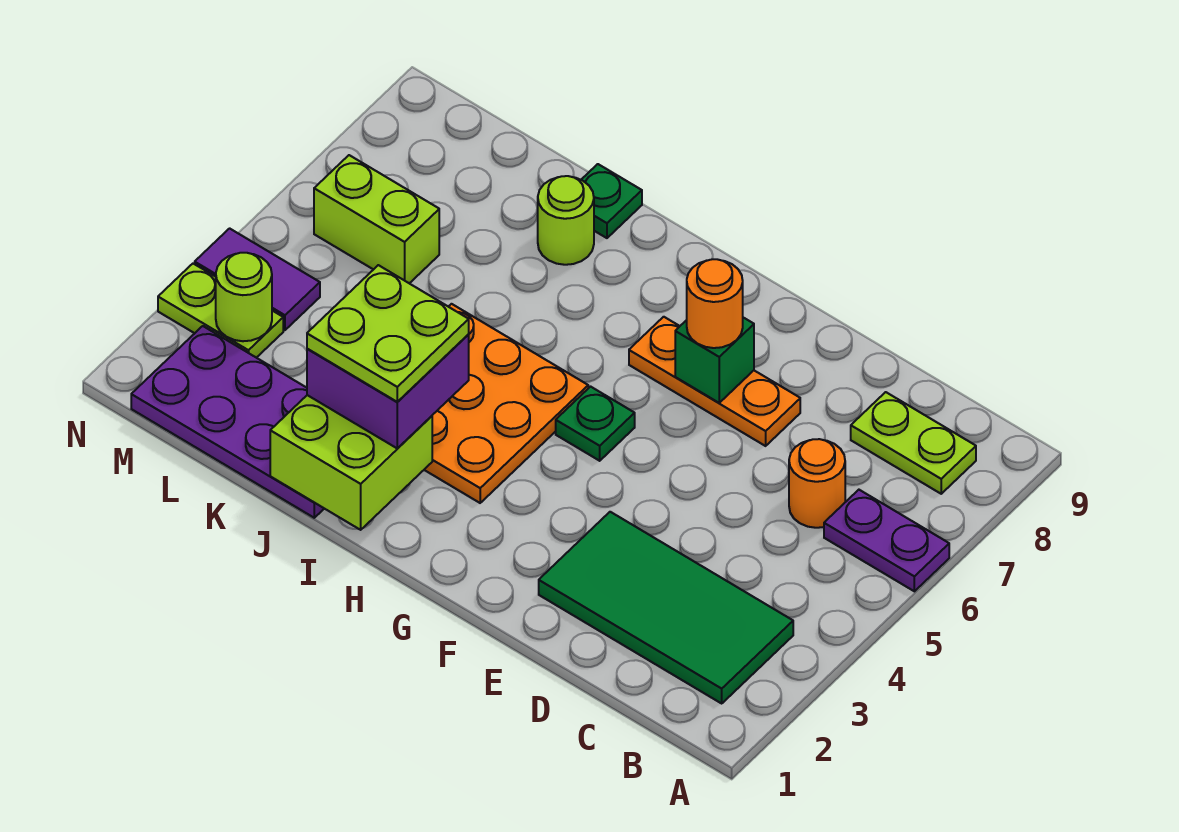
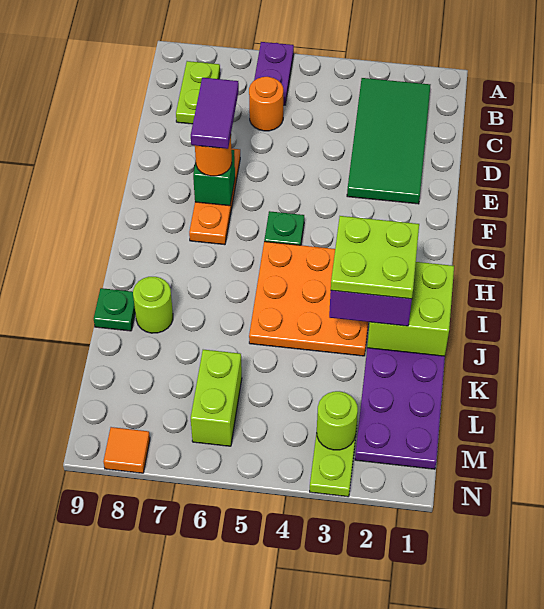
purple tile M4:N4 level 1 -> purple tile E7:F7 level 4
none -> orange tile N8 level 1

